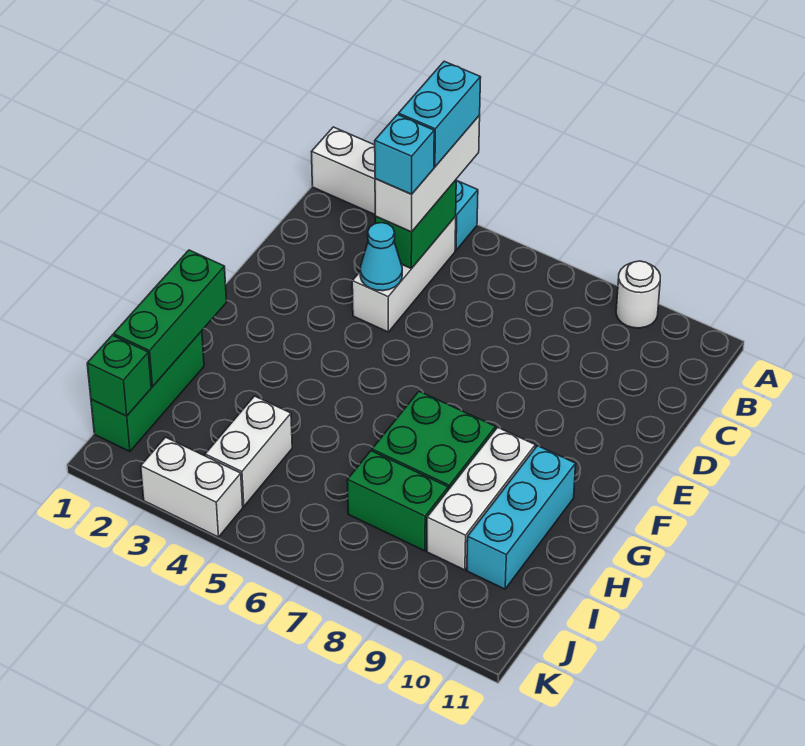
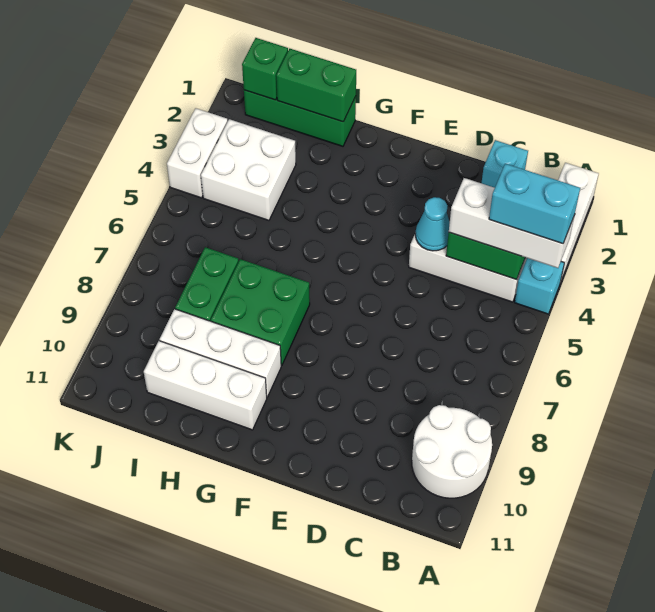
white round brick A9 level 1 -> white round brick A9:B10 level 1
cyan brick C4 level 4 -> cyan brick C1 level 1
green brick G1:I1 level 2 -> green brick H1:I1 level 2
cyan brick G10:I10 level 1 -> white brick G10:I10 level 1
white brick I4:J4 level 1 -> white brick I3:J4 level 1

